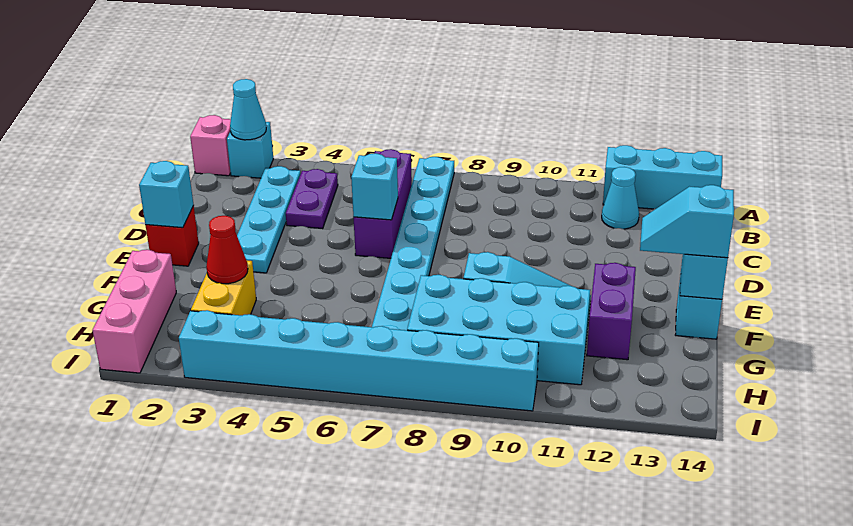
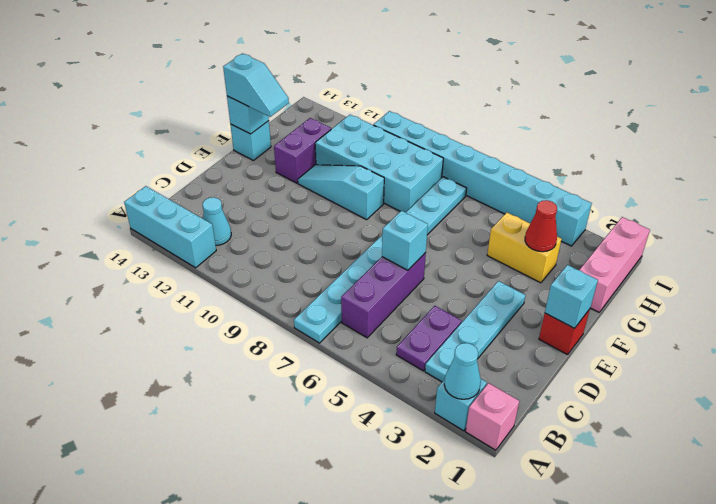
yellow brick G3:H3 level 1 -> yellow brick G3:G4 level 1

